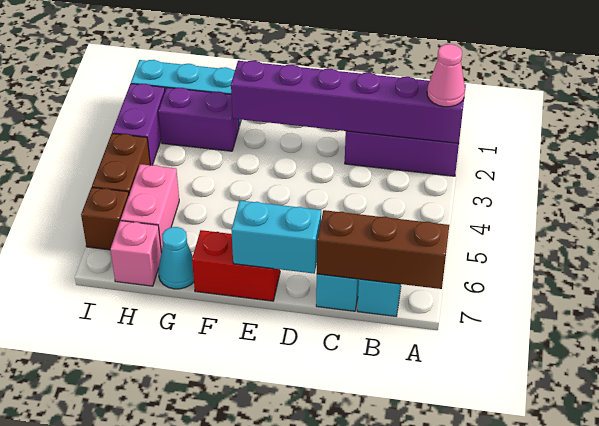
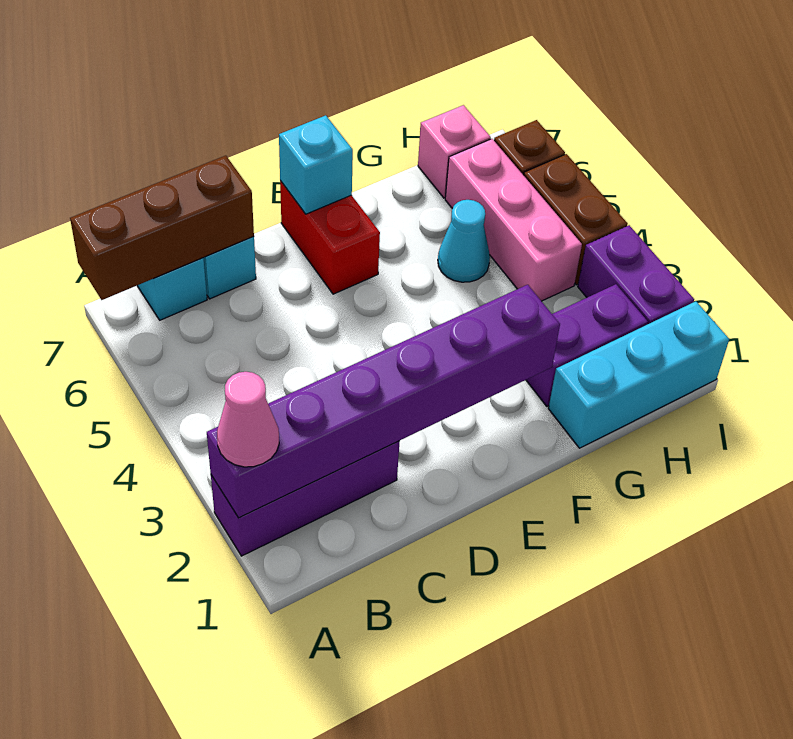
cyan brick D7:E7 level 2 -> cyan brick E7 level 2
red brick E7:F7 level 1 -> red brick E6:E7 level 1
cyan cone G7 level 1 -> cyan cone G5 level 1
pink brick H5:H6 level 1 -> pink brick H4:H6 level 1

